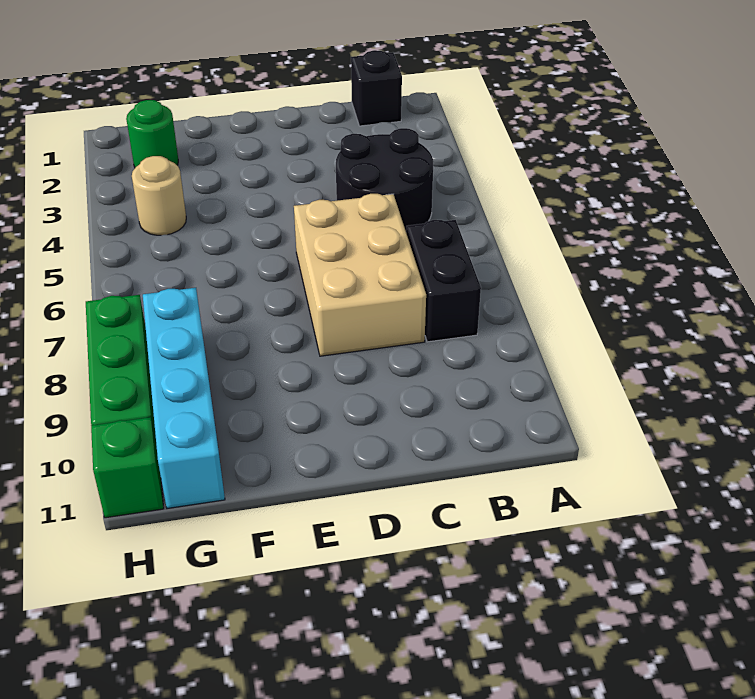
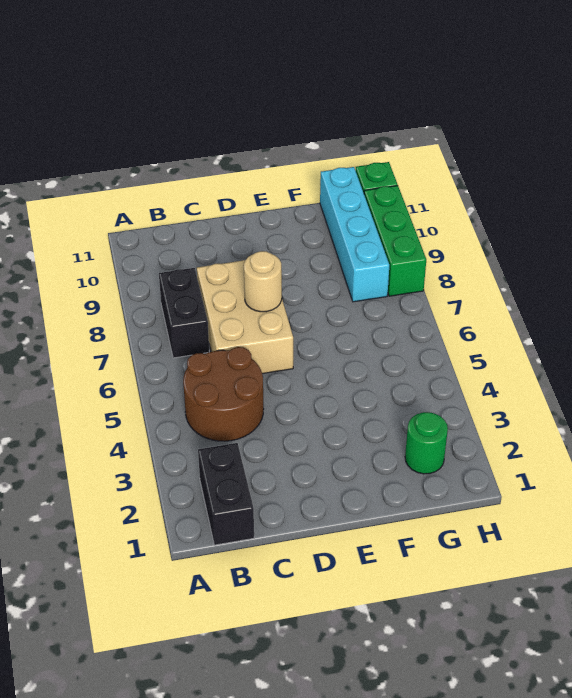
black brick B1 level 1 -> black brick B1:B2 level 1
black round brick B4:C5 level 1 -> brown round brick B4:C5 level 1
tan round brick G4 level 1 -> tan round brick D7 level 2

